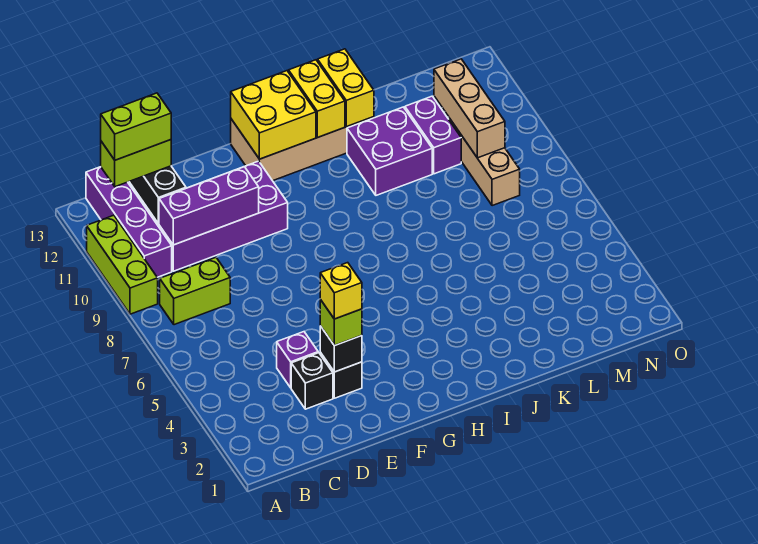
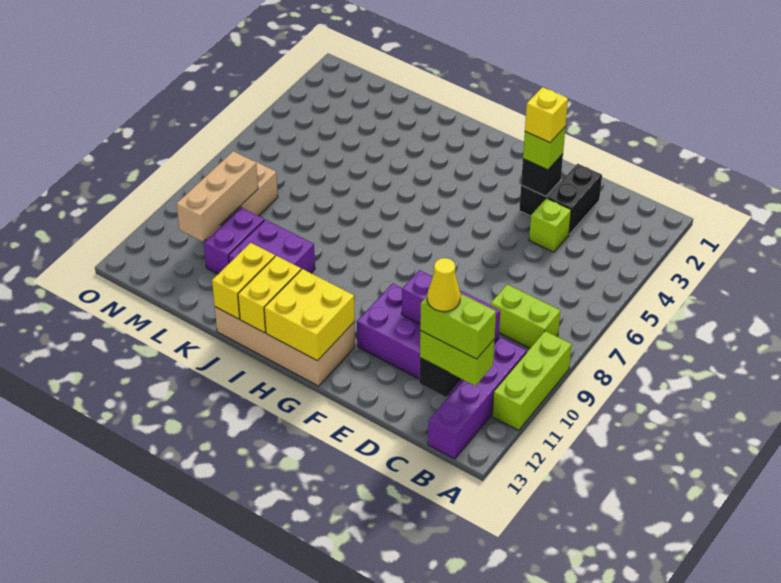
none -> yellow cone C12 level 5
black brick D3 level 1 -> black brick D2:D3 level 1
purple brick D4 level 1 -> lime brick D4 level 1

